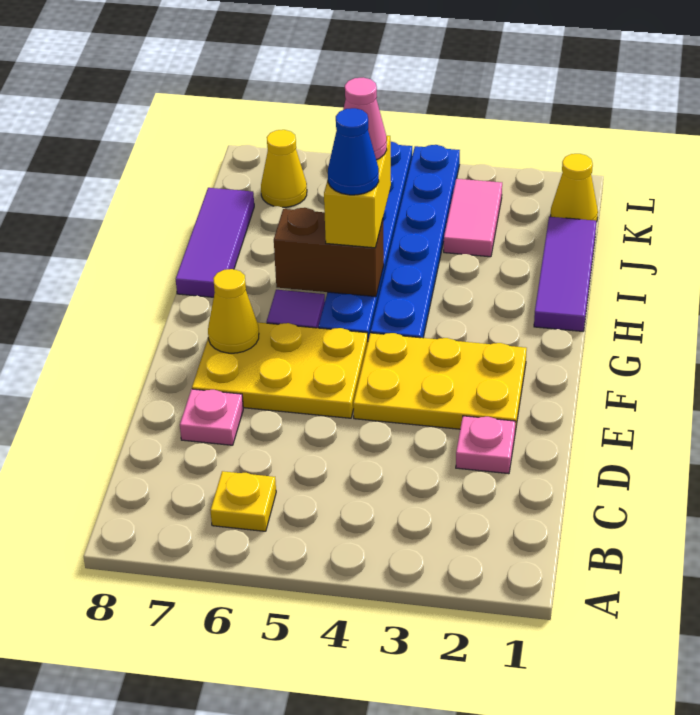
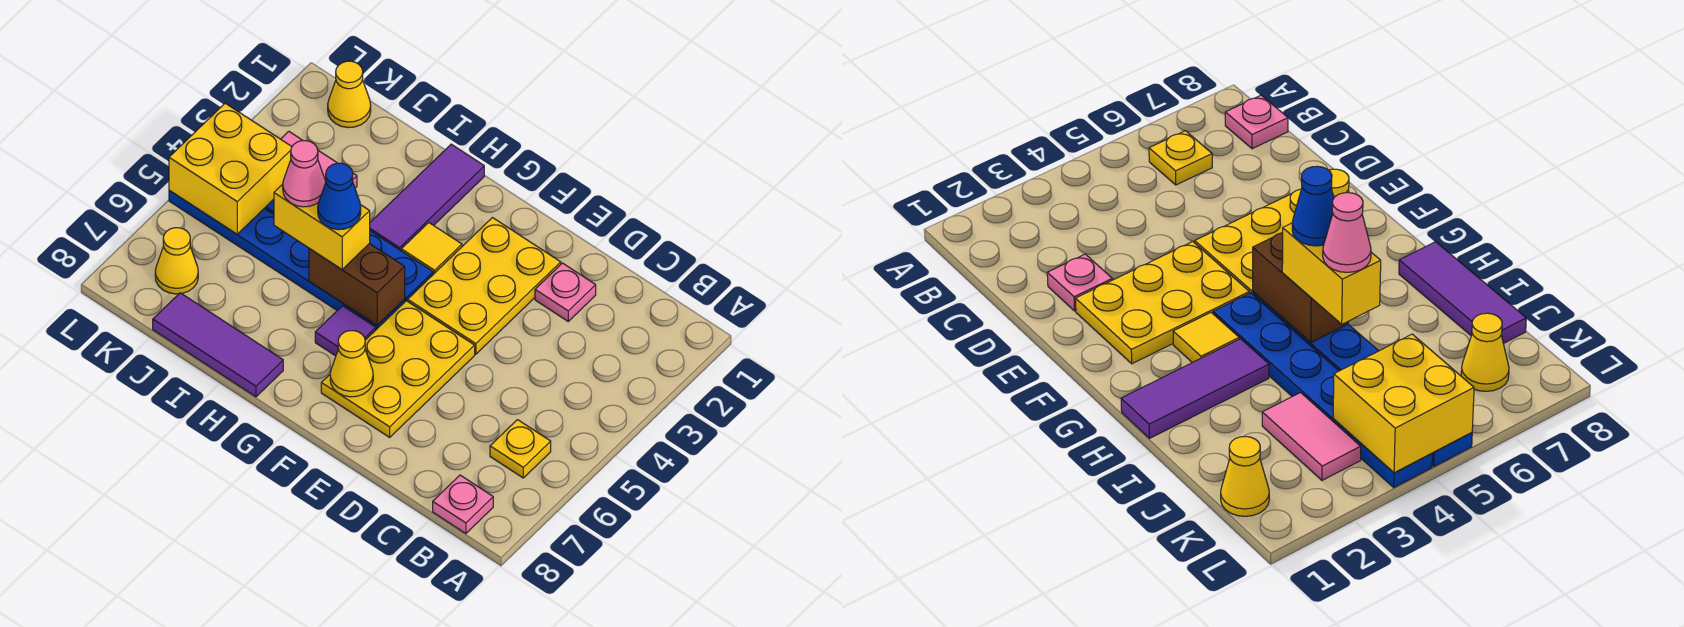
pink plate D7 level 1 -> pink plate B8 level 1
none -> yellow tile G3 level 1
purple tile H1:J1 level 1 -> purple tile H1:H3 level 1
brown brick H5:H6 level 2 -> brown brick G5:H5 level 2
none -> yellow brick K4:L5 level 2

